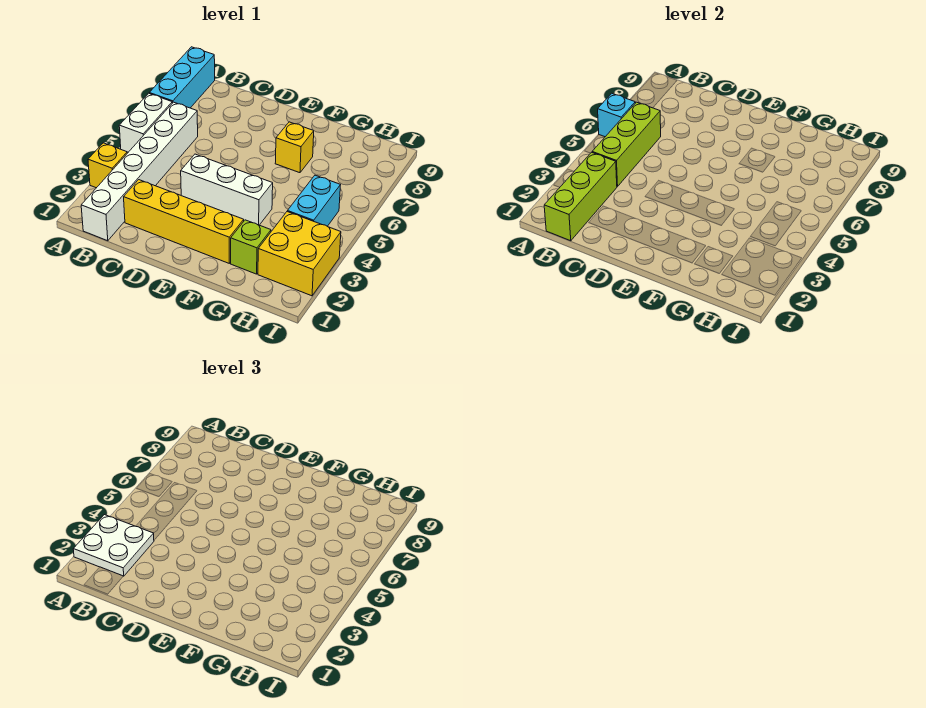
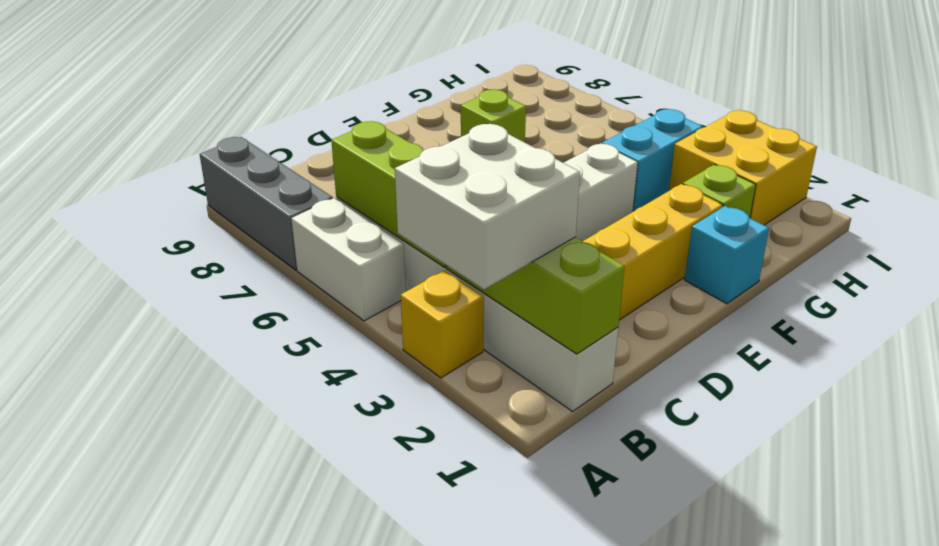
white plate A2:B3 level 3 -> white brick A2:B3 level 3
cyan brick A6 level 2 -> cyan brick F1 level 1
cyan brick A7:A9 level 1 -> grey brick A7:A9 level 1
yellow brick F7 level 1 -> lime brick F7 level 1
cyan brick H4:H5 level 1 -> cyan brick G4:H4 level 1

